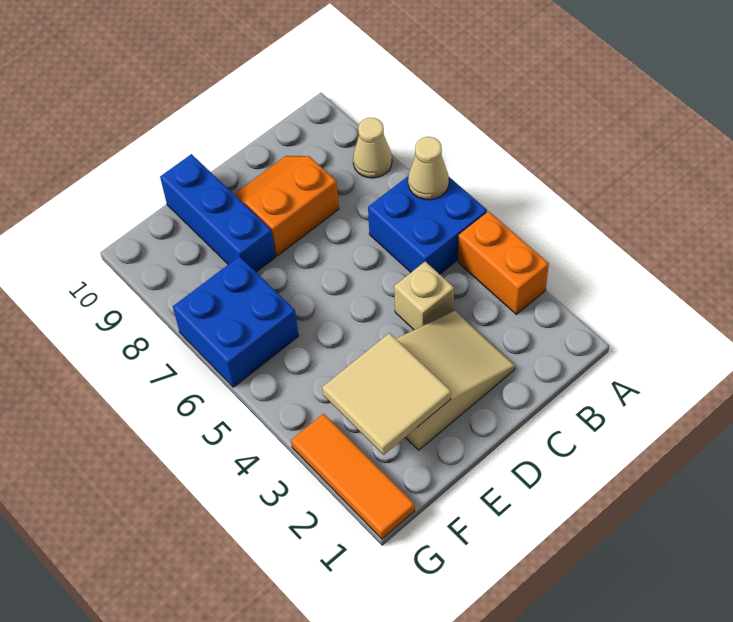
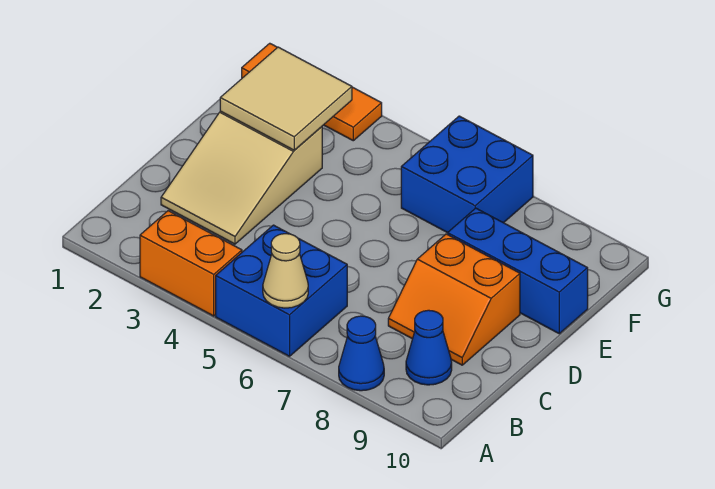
tan cone A8 level 1 -> blue cone A8 level 1
none -> blue cone B9 level 1
tan brick C4 level 1 -> none
orange slope C8:D9 level 1 top 8 -> orange slope C8:D9 level 1 top D

